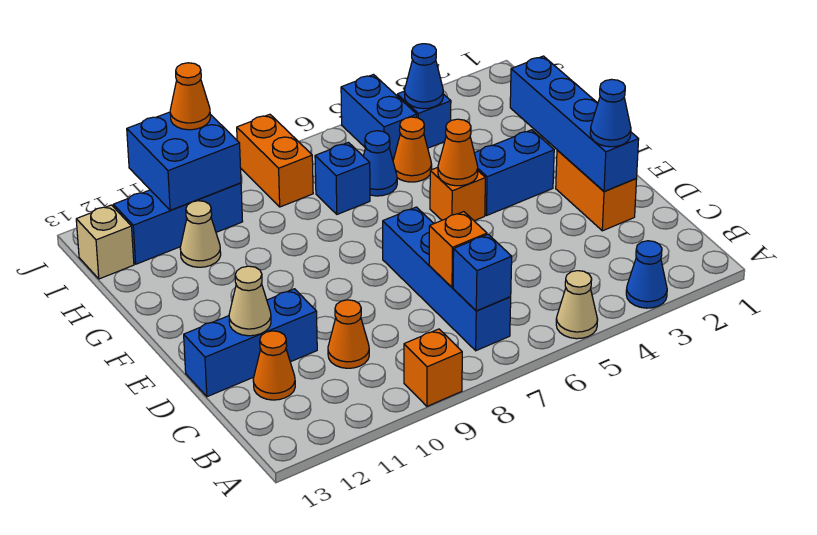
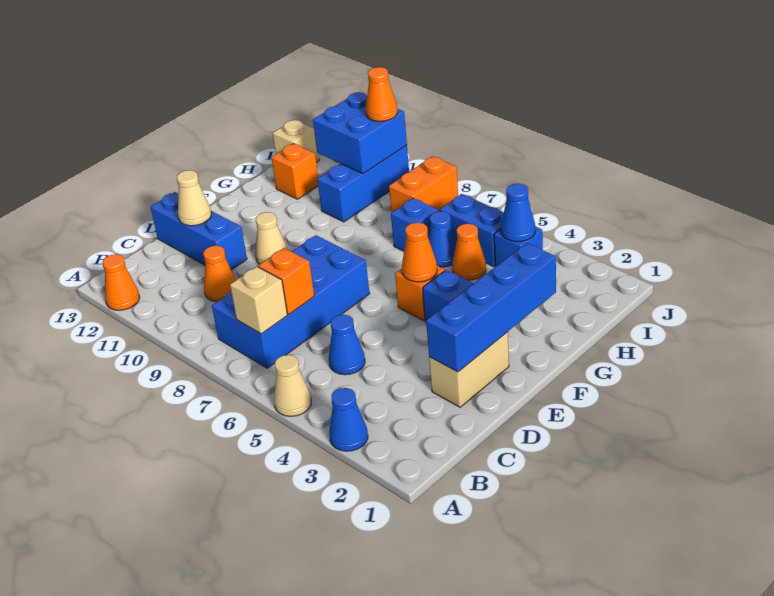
orange brick A9 level 1 -> orange brick H12 level 1
blue brick B7:E7 level 1 -> blue brick B7:E8 level 1
blue brick B7 level 2 -> tan brick B7 level 2
orange cone C12 level 1 -> orange cone A12 level 1
orange brick D2:E2 level 1 -> tan brick D2:E2 level 1
blue cone D2 level 3 -> blue cone C5 level 1
tan cone H11 level 1 -> tan cone E10 level 1
blue brick I5:J5 level 1 -> blue brick I5:I6 level 1
blue brick I10:I12 level 1 -> blue brick H10:J10 level 1

